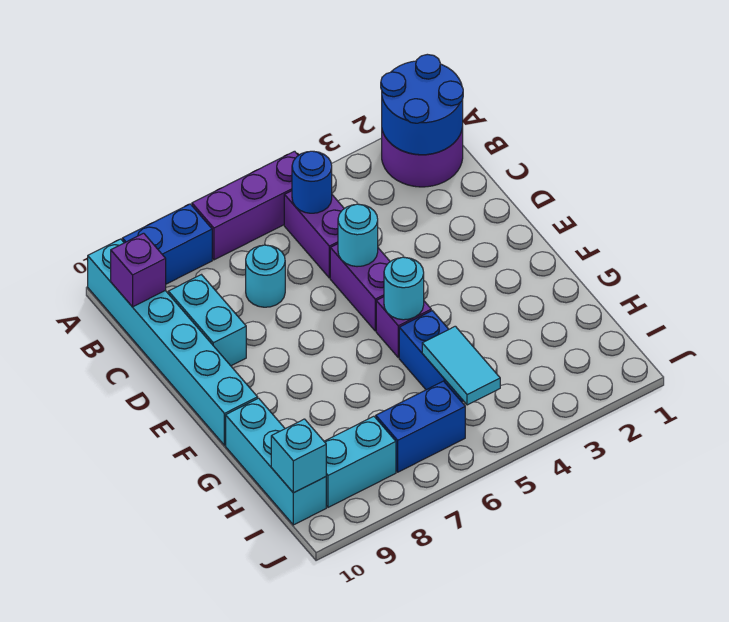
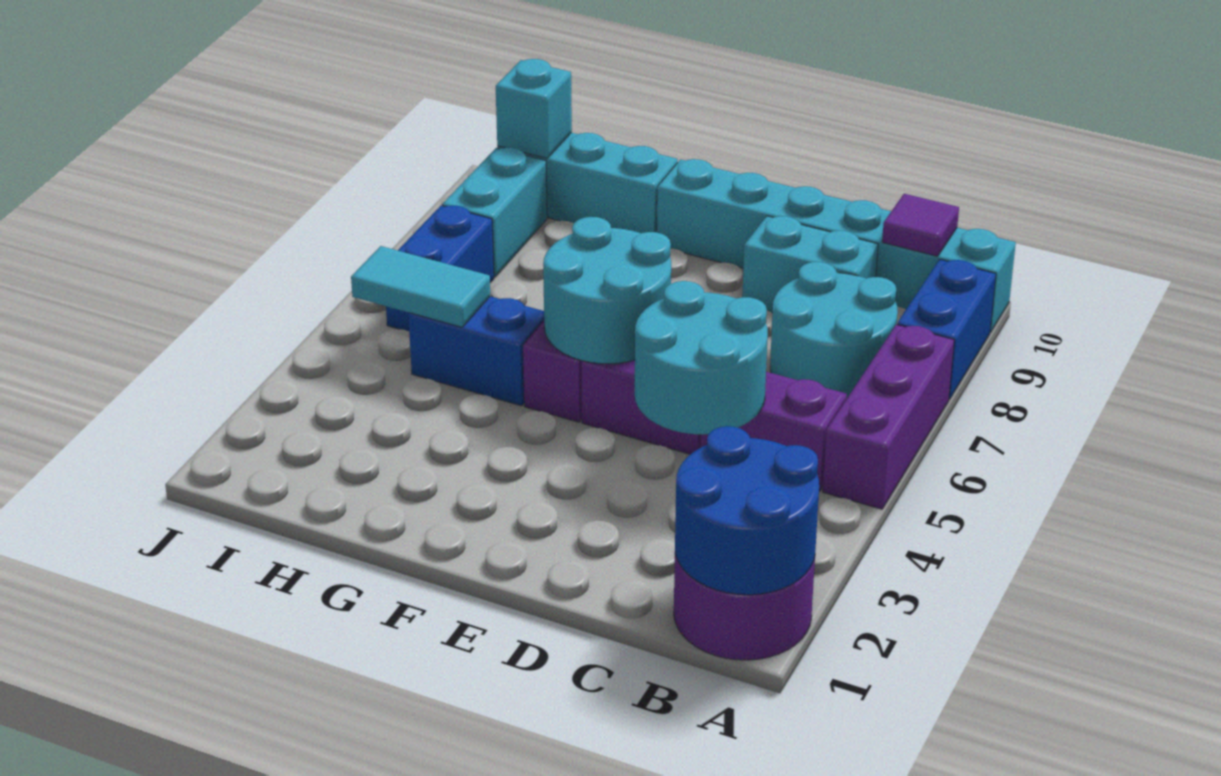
blue round brick B5 level 2 -> none
purple brick B10 level 2 -> purple tile B10 level 2
cyan round brick C7 level 1 -> cyan round brick B7:C8 level 1
cyan round brick D5 level 2 -> cyan round brick C4:D5 level 2
cyan round brick F5 level 2 -> cyan round brick E5:F6 level 2

